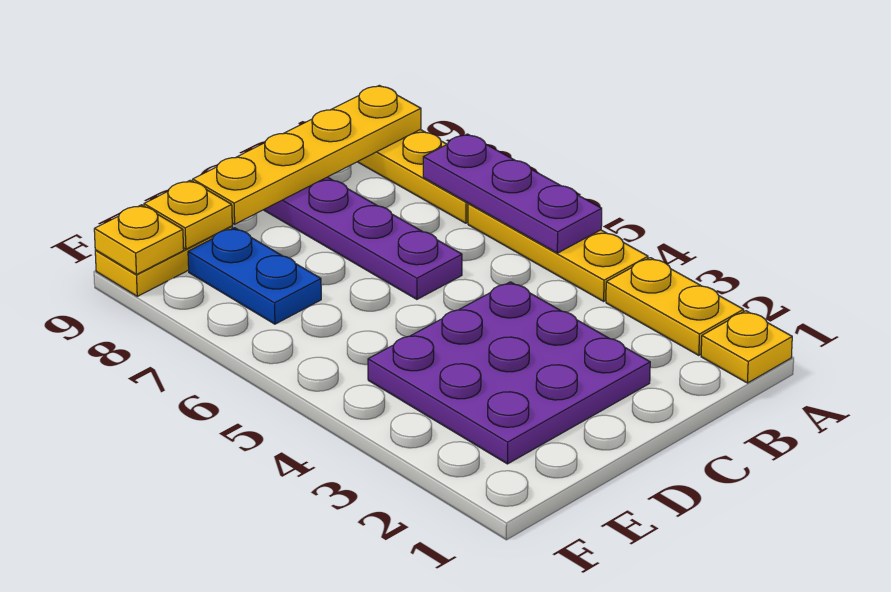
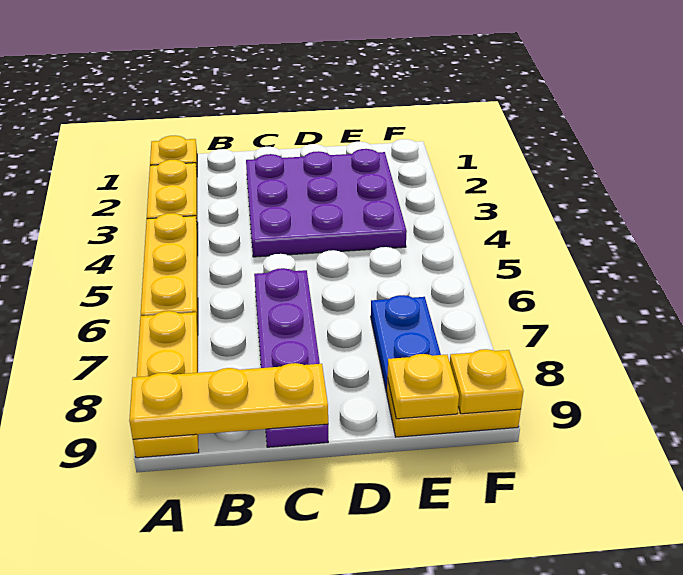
purple plate A5:A7 level 2 -> none
yellow plate A9:D9 level 2 -> yellow plate A9:C9 level 2

